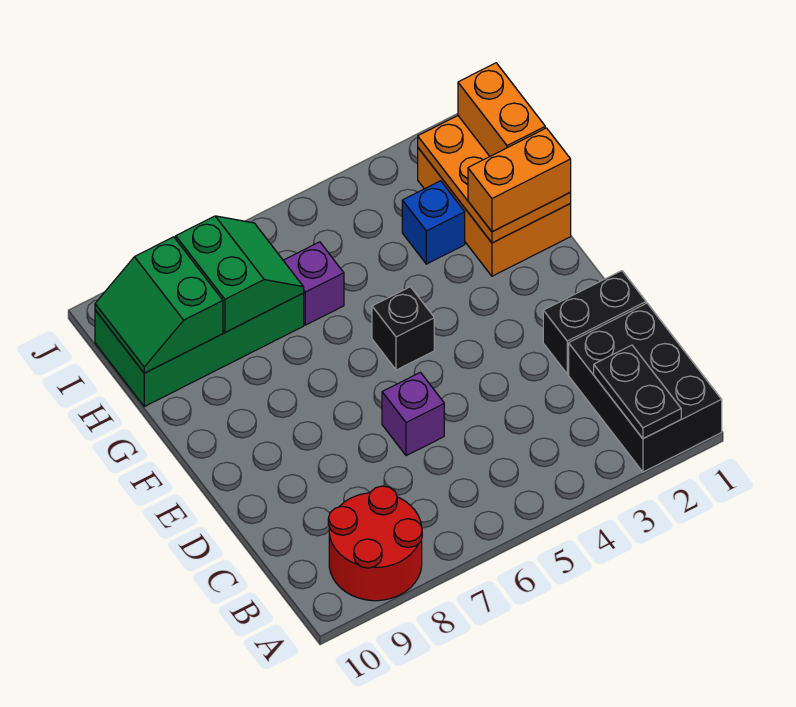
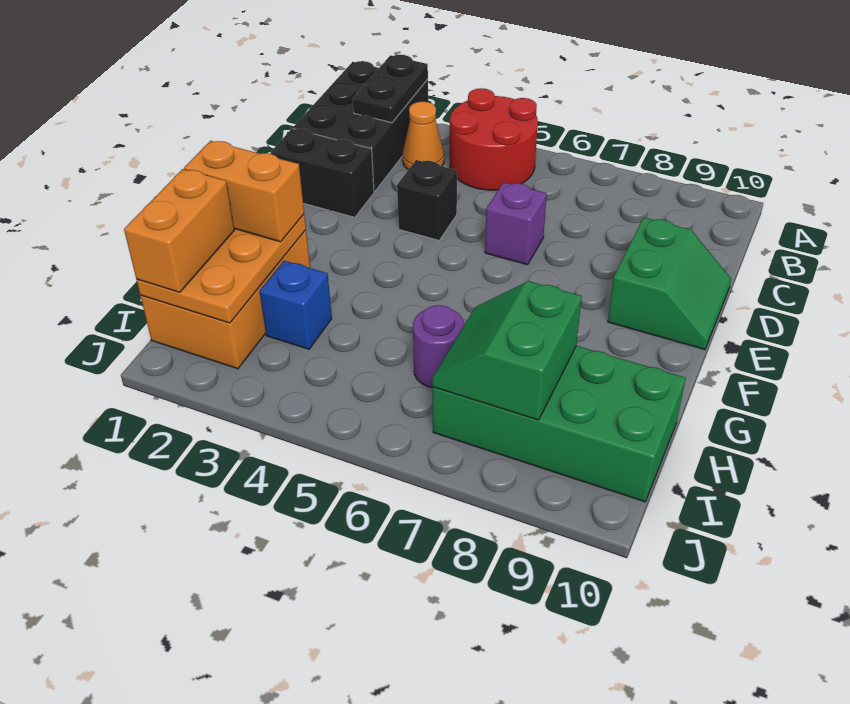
red round brick A8:B9 level 1 -> red round brick A4:B5 level 1
none -> orange cone B3 level 1
black brick F5 level 1 -> black brick D4 level 1
purple brick H6 level 1 -> purple round brick H6 level 1
green slope H9:I10 level 2 top 9 -> green slope D9:E10 level 1 top 9

